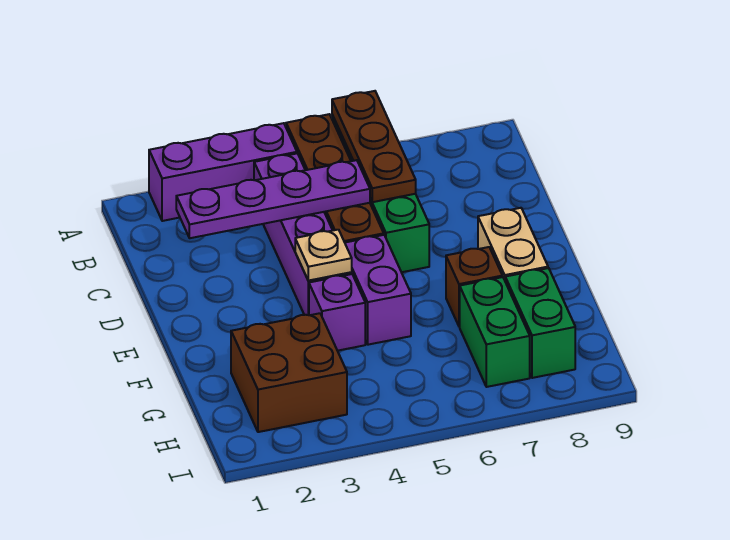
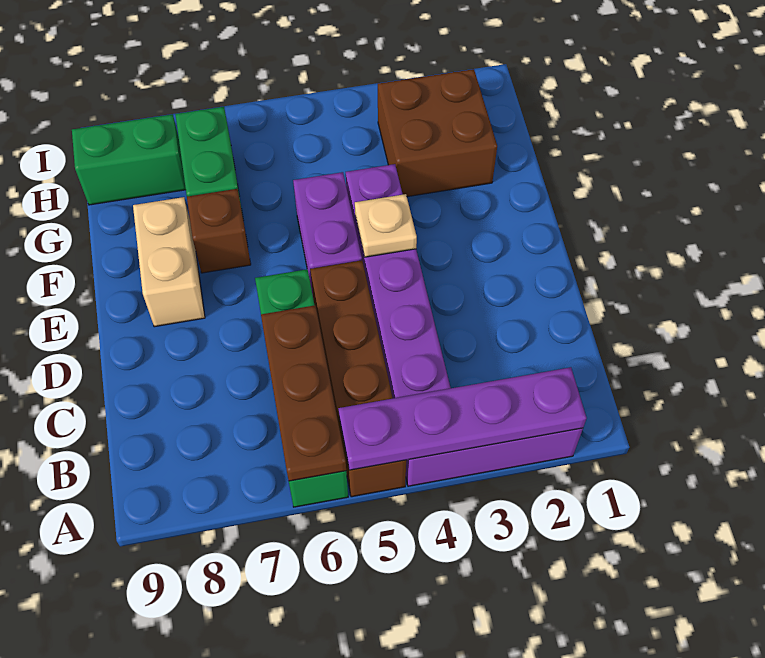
purple plate C2:C5 level 2 -> purple plate A2:A5 level 2
green brick G8:H8 level 1 -> green brick H8:H9 level 1

